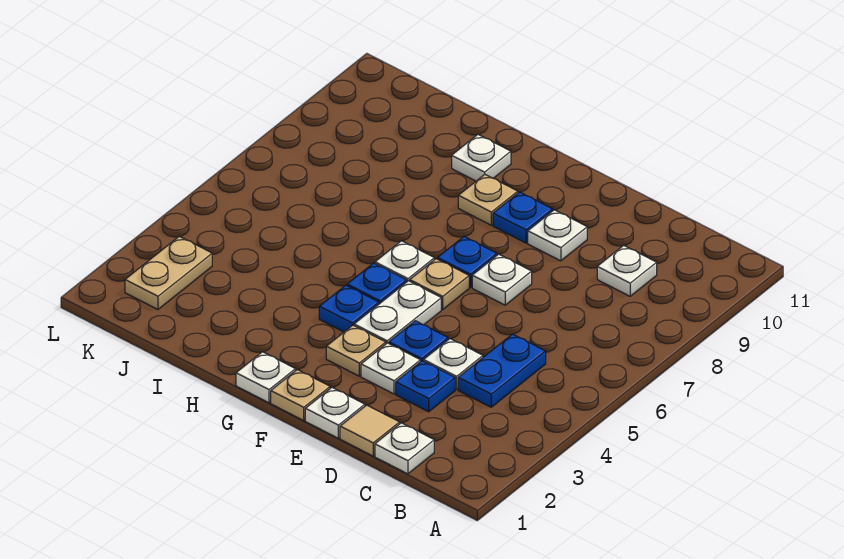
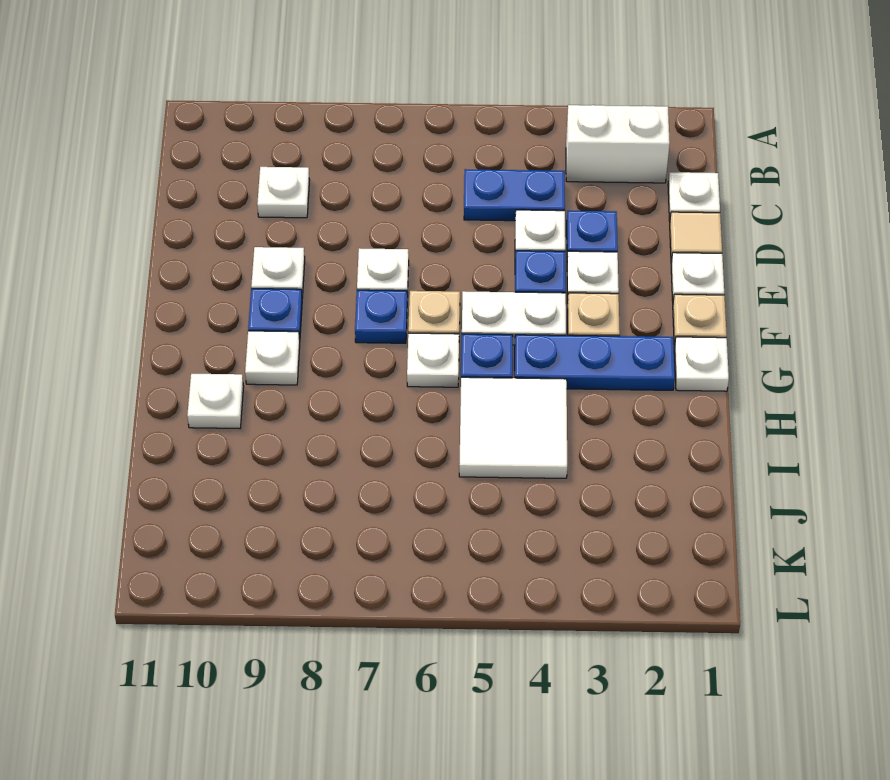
none -> white brick B2:B3 level 1
blue plate G4 level 1 -> blue plate G2:G4 level 1
tan plate G9 level 1 -> white plate G9 level 1
none -> white tile H4:I5 level 1
tan plate K2:K3 level 1 -> none

